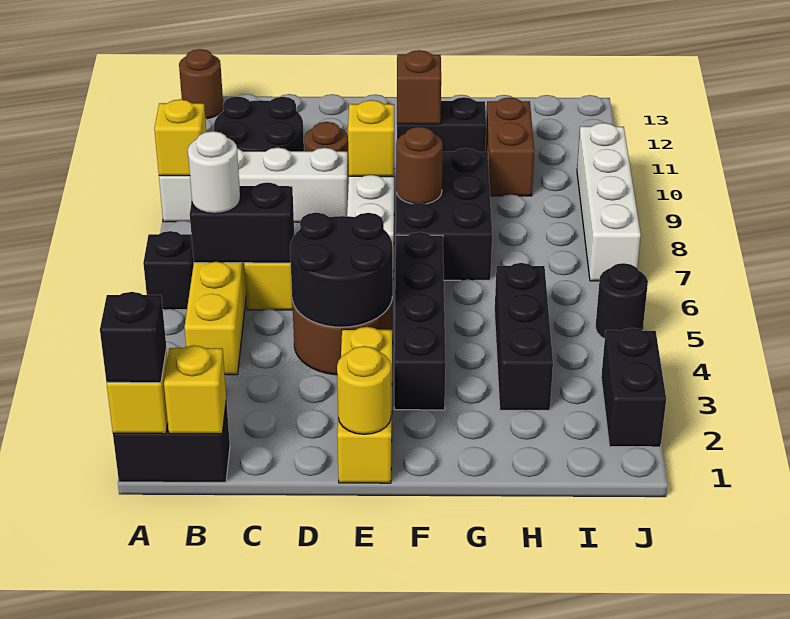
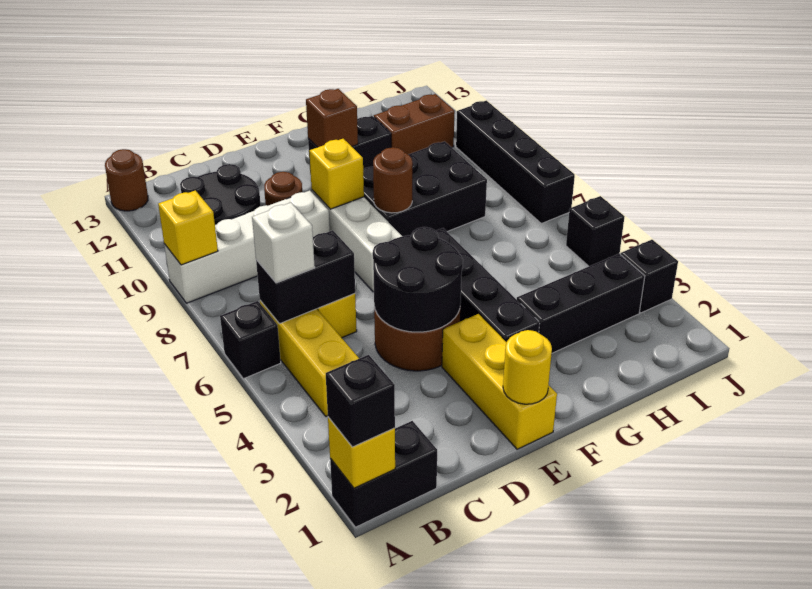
yellow brick B1 level 2 -> none
white round brick B6 level 3 -> white brick B6 level 3
black brick F7:G9 level 1 -> black brick F8:H9 level 1
black brick H3:H5 level 1 -> black brick G3:I3 level 1
brown brick H10:H11 level 1 -> brown brick H11:I11 level 1
black brick J2:J3 level 1 -> black brick J3 level 1
black round brick J5 level 1 -> black brick J5 level 1
white brick J7:J10 level 1 -> black brick J7:J10 level 1

